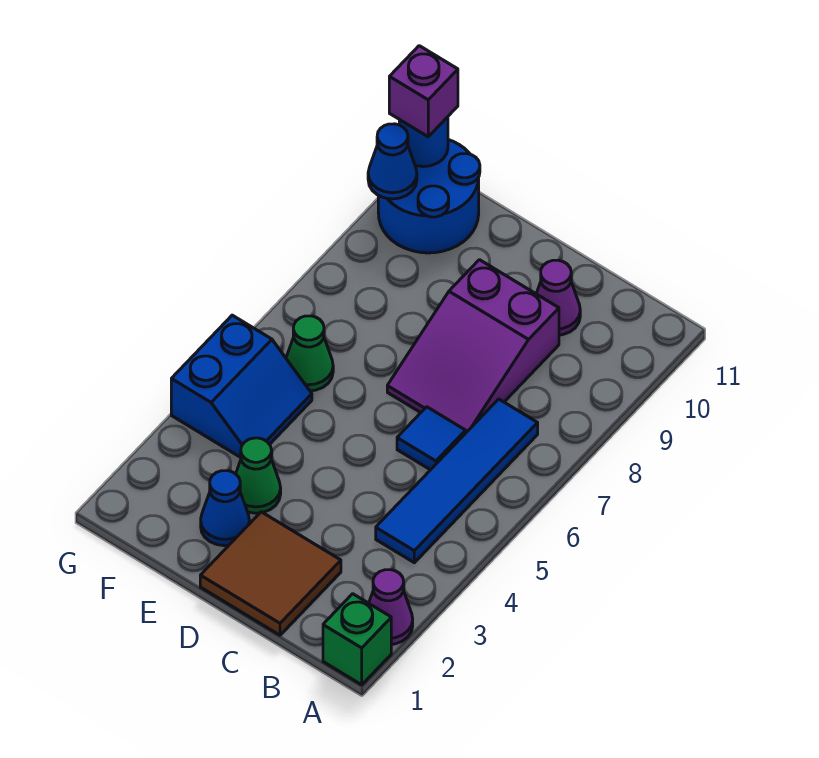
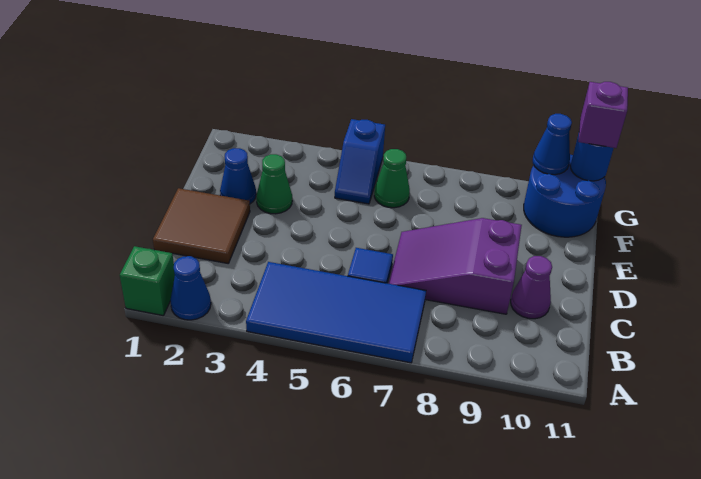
purple cone A2 level 1 -> blue cone A2 level 1
blue tile B4:B7 level 1 -> blue tile A4:B7 level 1
blue slope F4:G5 level 1 top G -> blue slope F5:G5 level 1 top G

